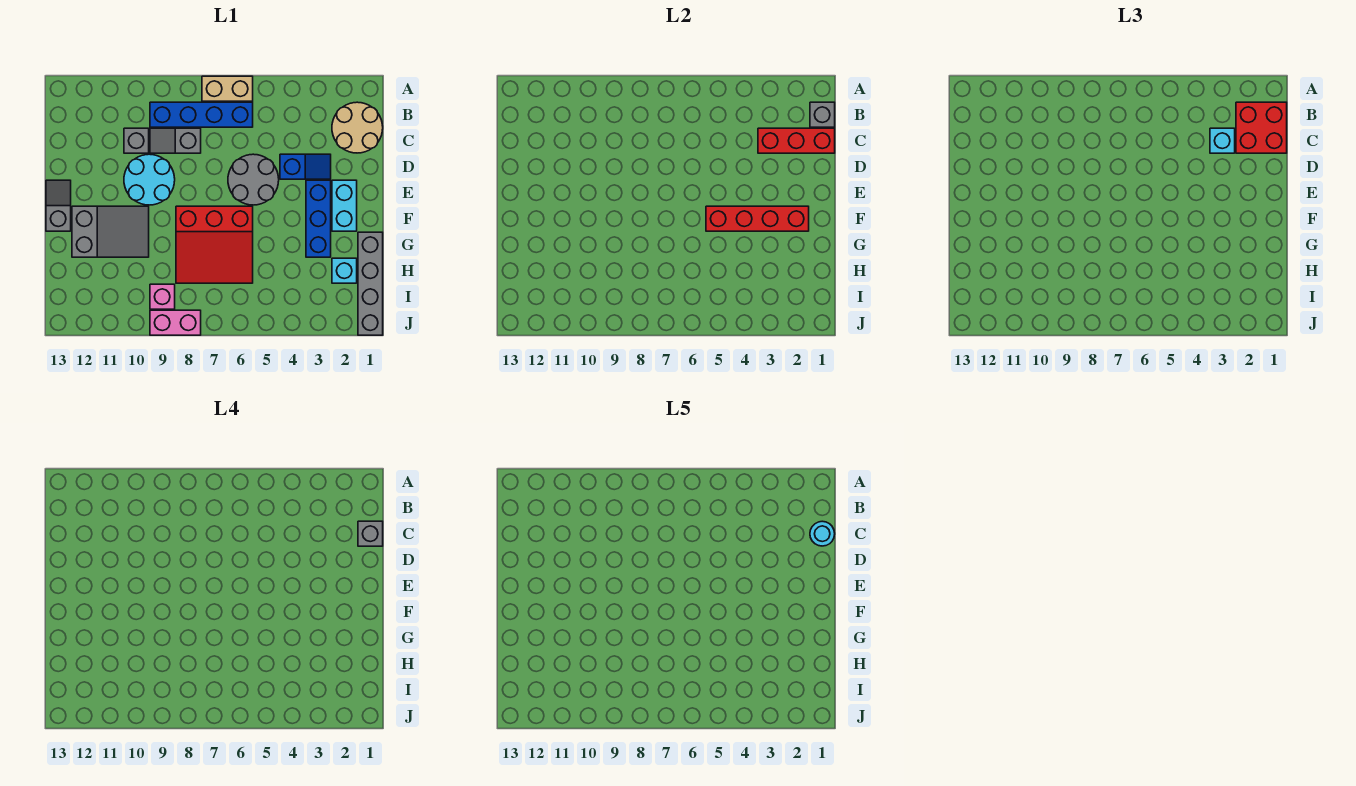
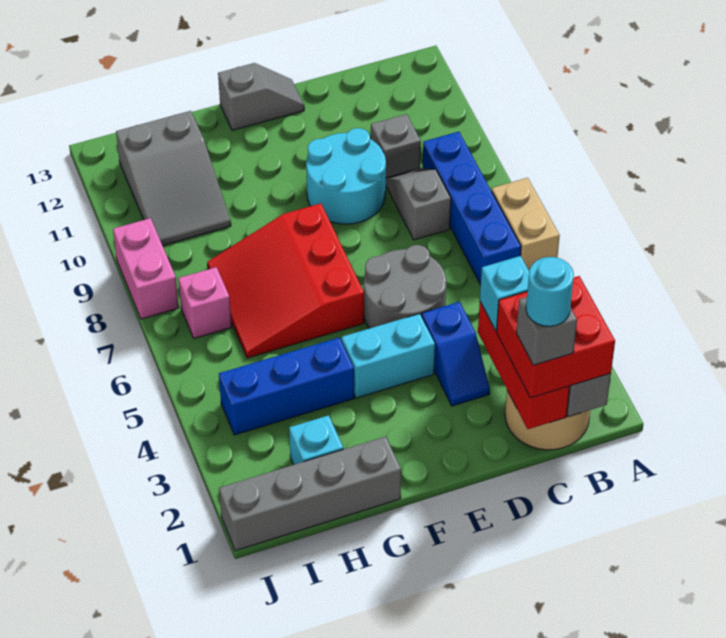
cyan brick E2:F2 level 1 -> cyan brick E4:F4 level 1
blue brick E3:G3 level 1 -> blue brick G4:I4 level 1
red brick F2:F5 level 2 -> none
grey slope F10:G12 level 1 top 12 -> grey slope H10:I12 level 1 top 12
pink brick I9 level 1 -> pink brick I7 level 1

